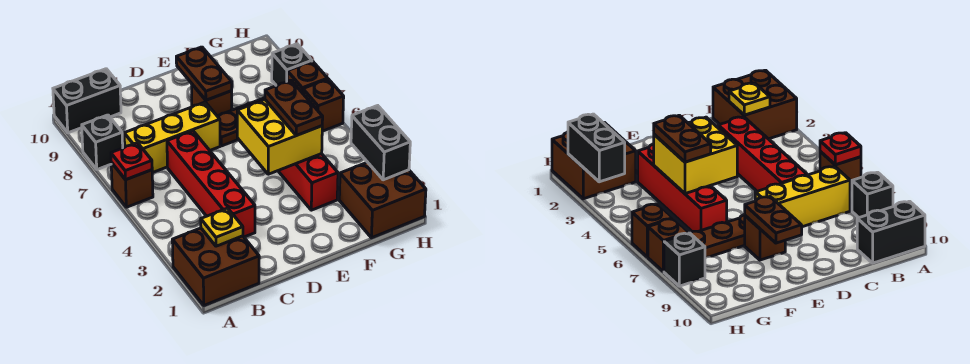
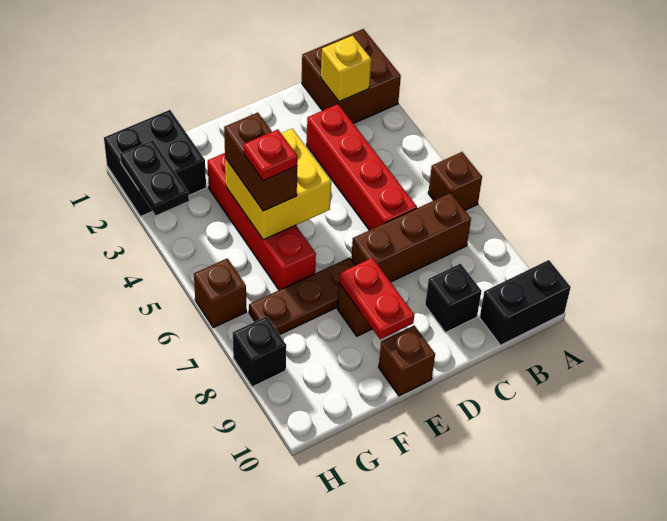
red plate A6 level 2 -> red plate F5 level 4
black brick A8 level 1 -> black brick C9 level 1
yellow plate B2 level 2 -> yellow brick B2 level 2
yellow brick B7:D7 level 1 -> brown brick B7:D7 level 1
brown plate E8:E9 level 2 -> red plate E8:E9 level 2
brown plate F4:F5 level 3 -> brown brick F4:F5 level 3
brown brick G1:H2 level 1 -> black brick G1:H2 level 1
black brick H2:H3 level 2 -> black plate H2:H3 level 2
brown brick H7 level 1 -> brown brick E10 level 1

